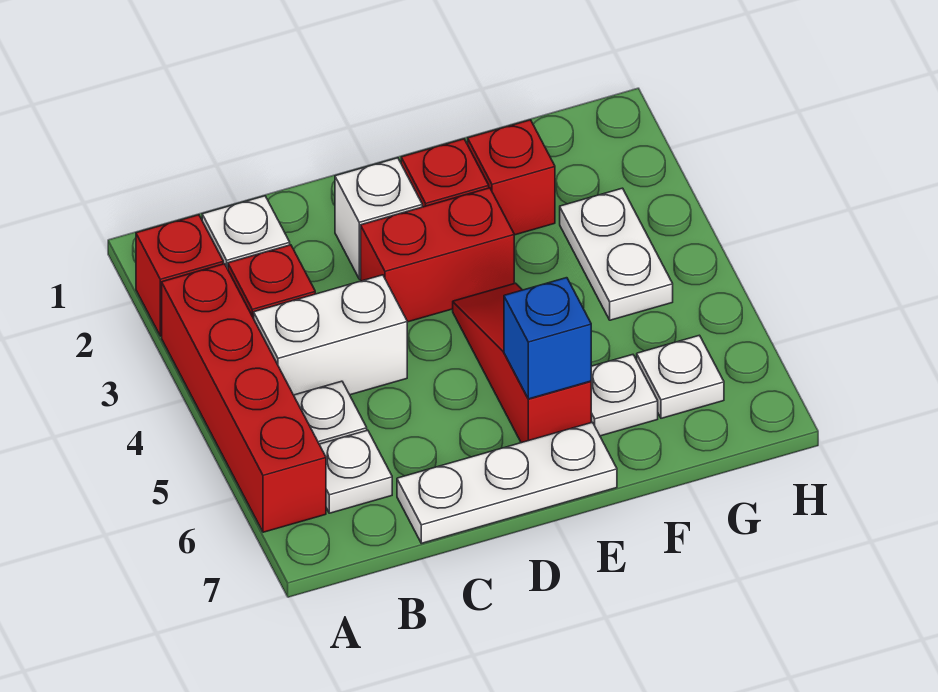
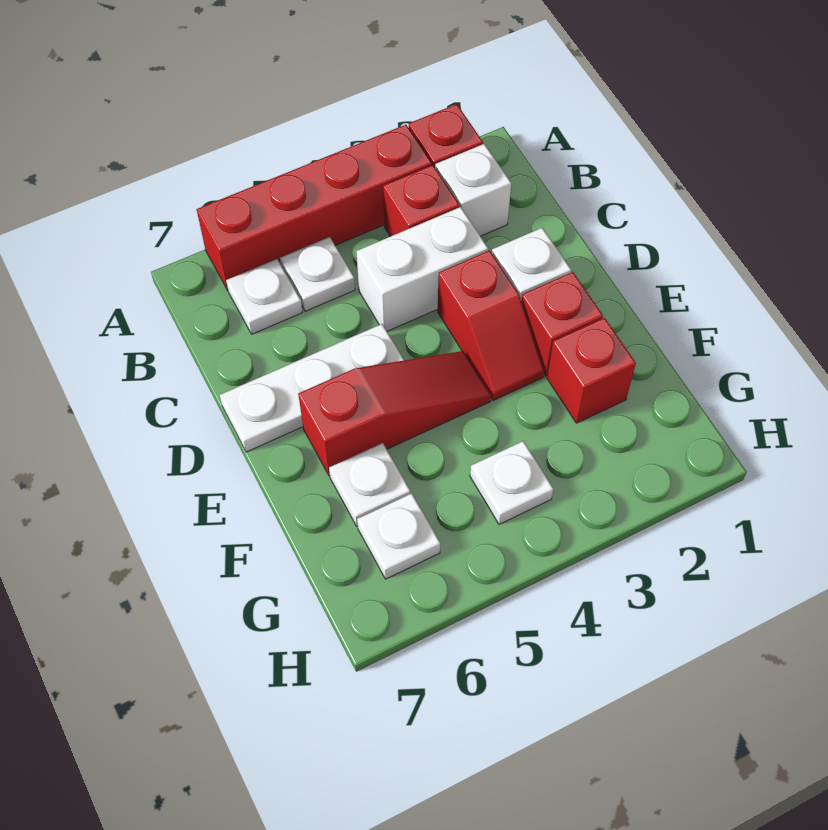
white brick B4:C4 level 1 -> white brick C3:C4 level 1
white plate C7:E7 level 1 -> white plate D5:D7 level 1
red brick D3:E3 level 1 -> red slope D3:E3 level 1 top D
blue brick E6 level 2 -> none
white plate G3:G4 level 1 -> white plate G4 level 1

